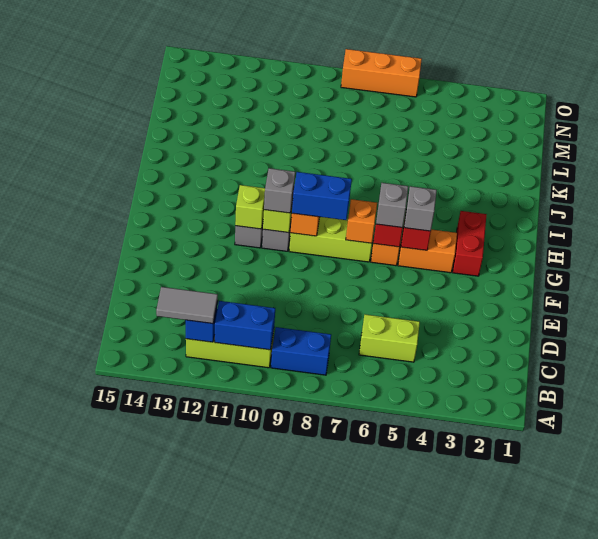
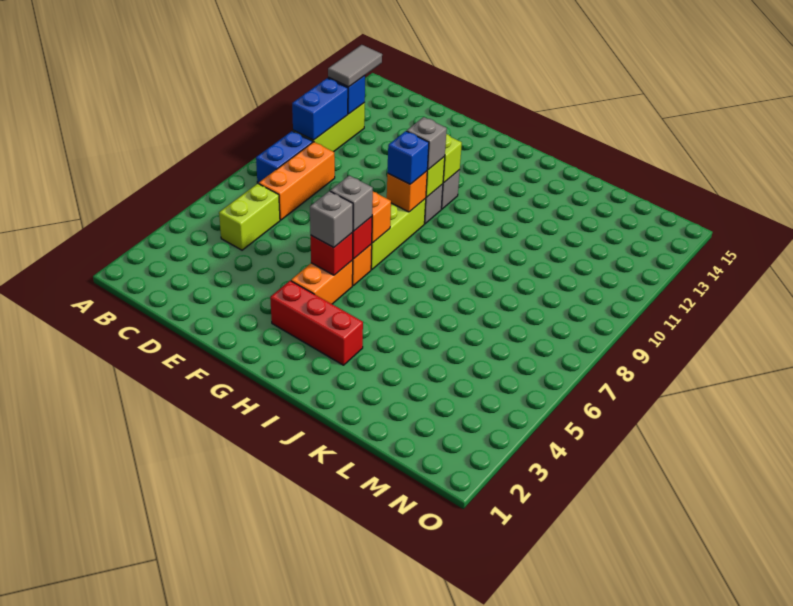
red brick G3:H3 level 1 -> red brick G3:I3 level 1
blue brick G8:G9 level 3 -> blue brick G9 level 3
orange brick O6:O8 level 1 -> orange brick C7:C9 level 1

